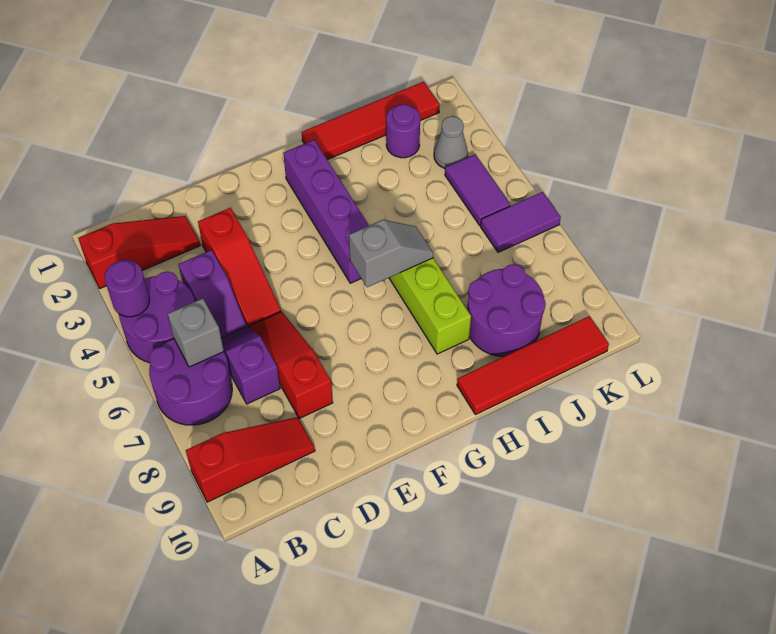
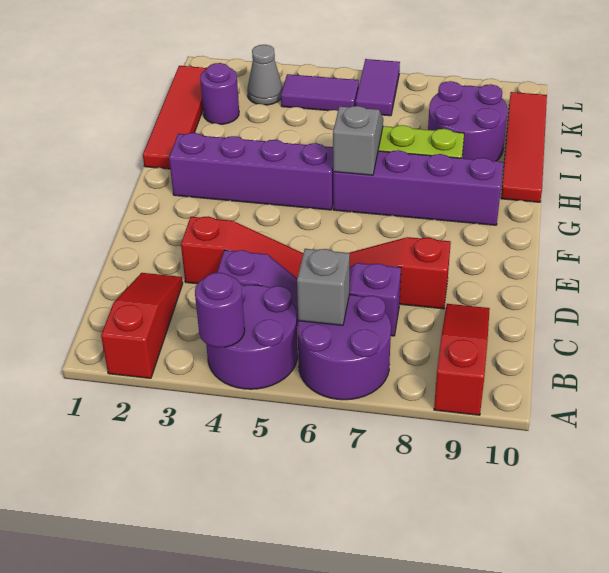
none -> purple brick G6:G9 level 1

